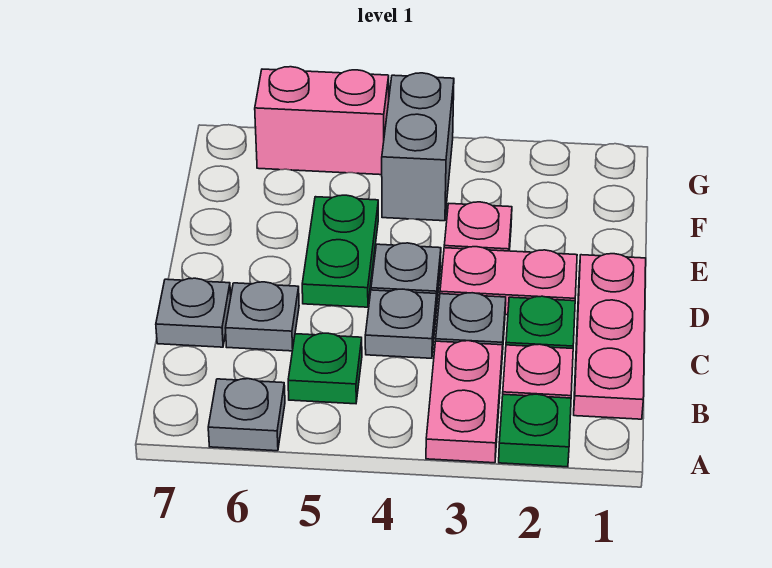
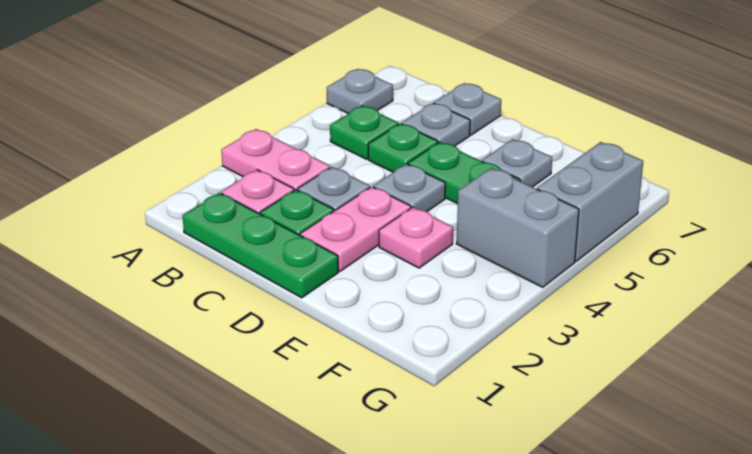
green plate A2 level 1 -> green plate C5 level 1
pink plate B1:D1 level 1 -> green plate B1:D1 level 1
grey plate C4 level 1 -> grey plate E6 level 1
pink brick G5:G6 level 1 -> grey brick G5:G6 level 1

